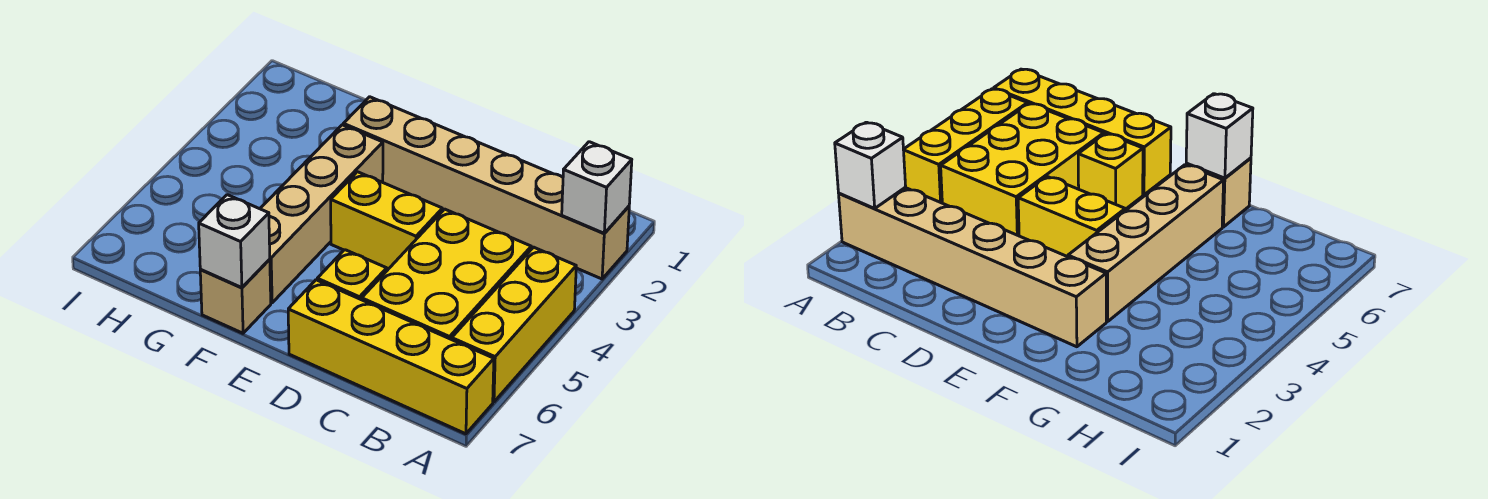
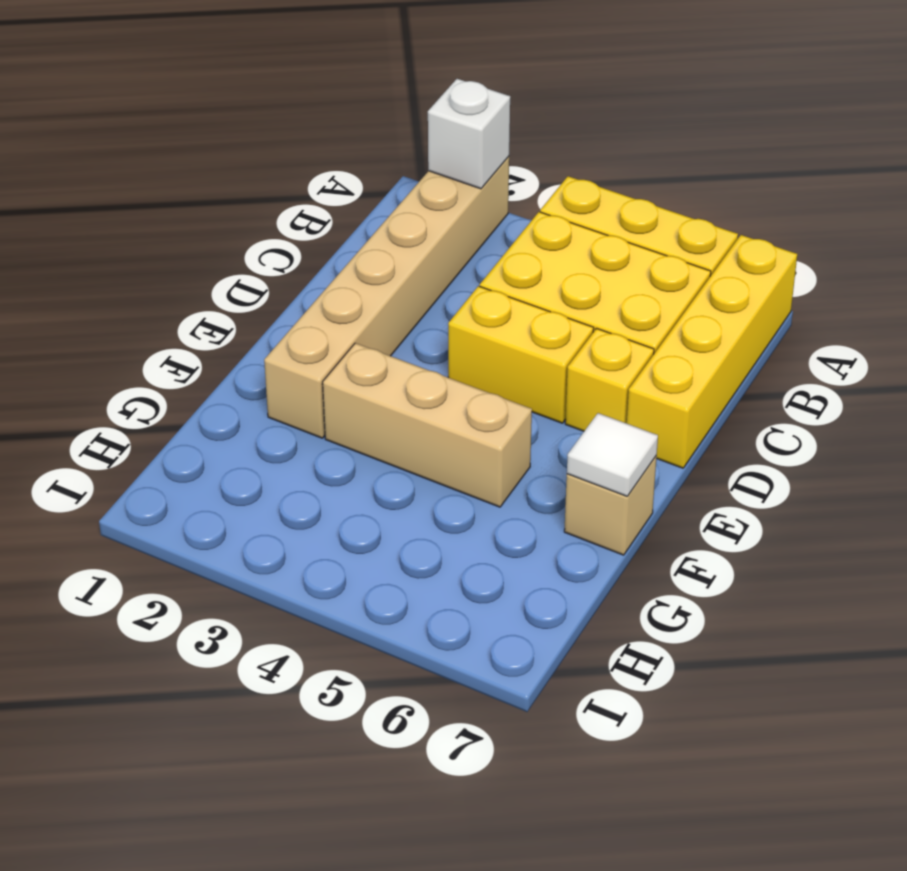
yellow brick D4:E4 level 1 -> yellow brick D4:D5 level 1
tan brick F3:F6 level 1 -> tan brick F3:F5 level 1
white brick F7 level 2 -> white tile F7 level 2

